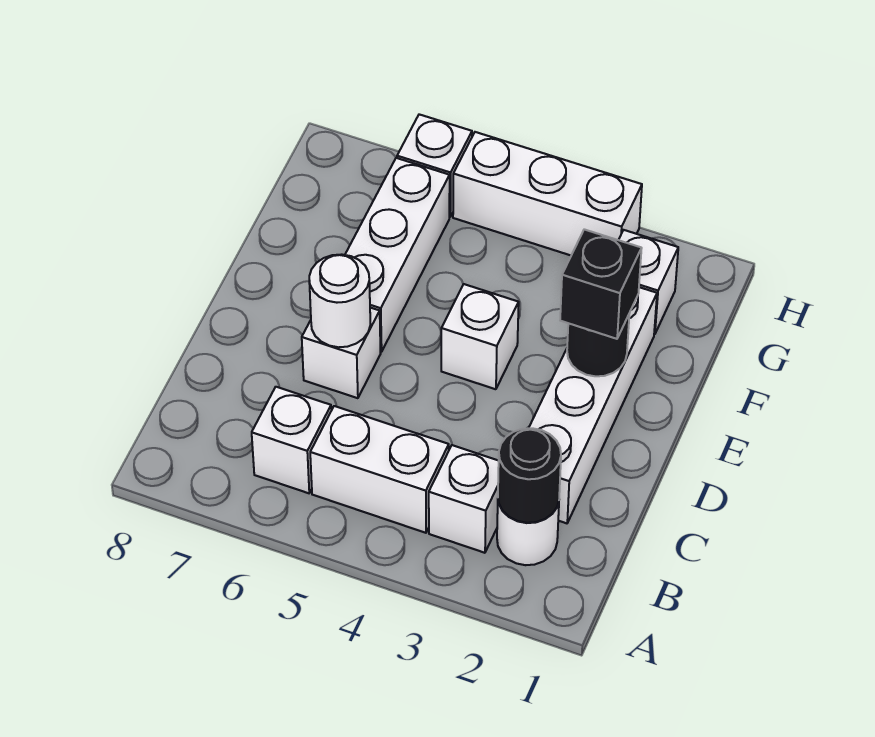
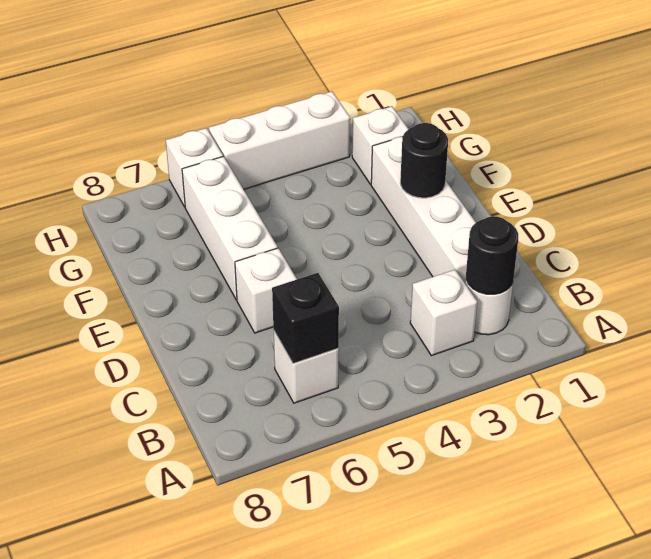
white brick B4:B5 level 1 -> none
white round brick D6 level 2 -> none
black brick E2 level 3 -> black brick B6 level 2
white brick E4 level 1 -> none

